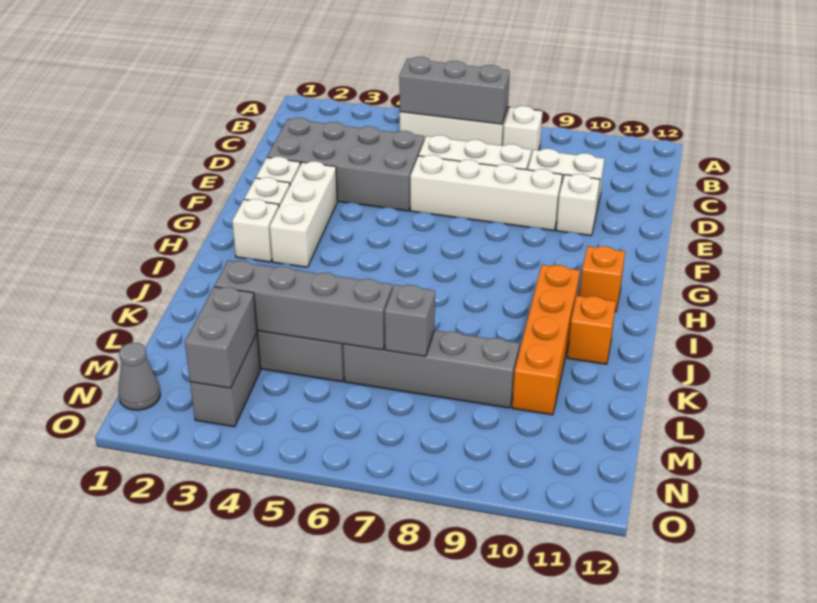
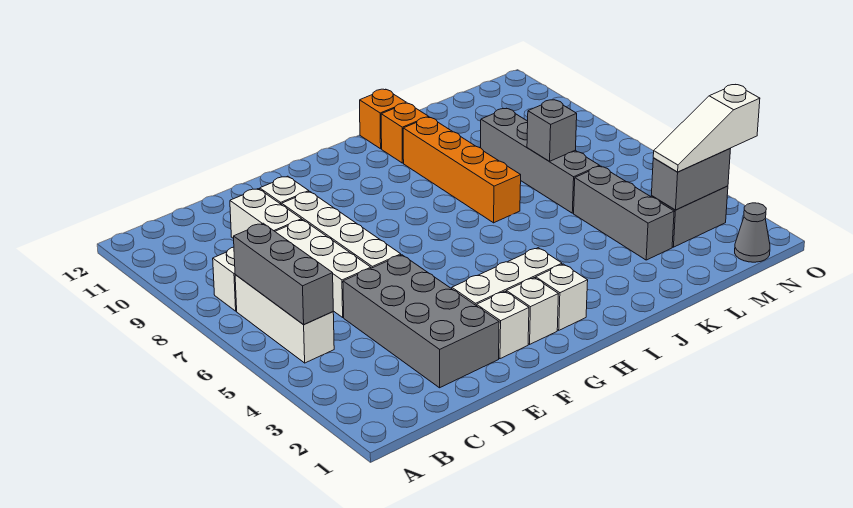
orange brick H11 level 1 -> orange brick J12 level 1
orange brick I10:L10 level 1 -> orange brick J7:J10 level 1
grey brick L3:L6 level 2 -> none
none -> white slope M3:O3 level 3 top O

